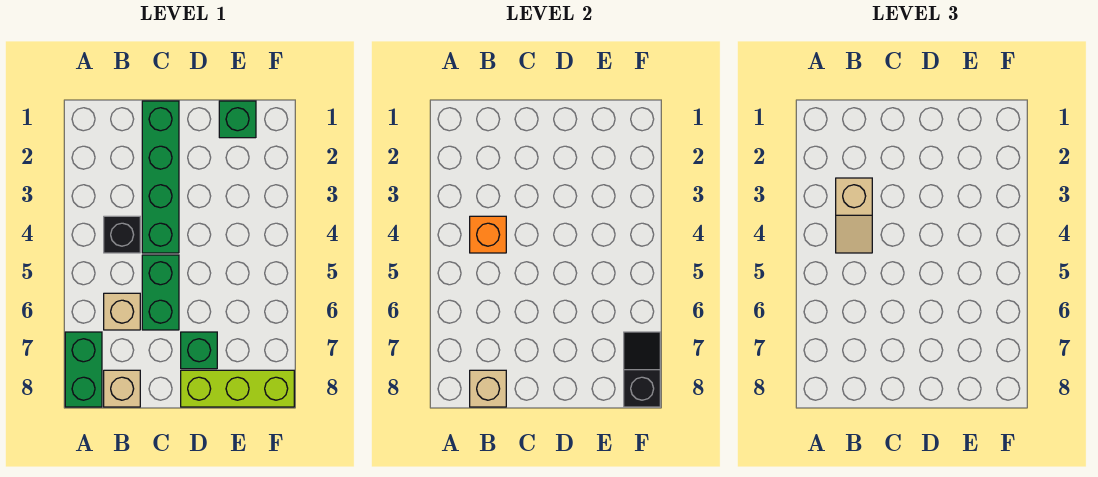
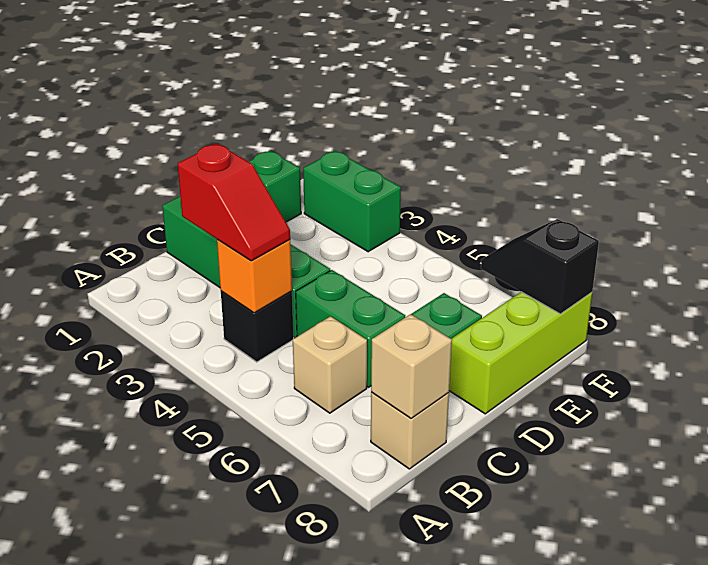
green brick A7:A8 level 1 -> green brick F2:F3 level 1
tan slope B3:B4 level 3 top 3 -> red slope B3:B4 level 3 top 3

